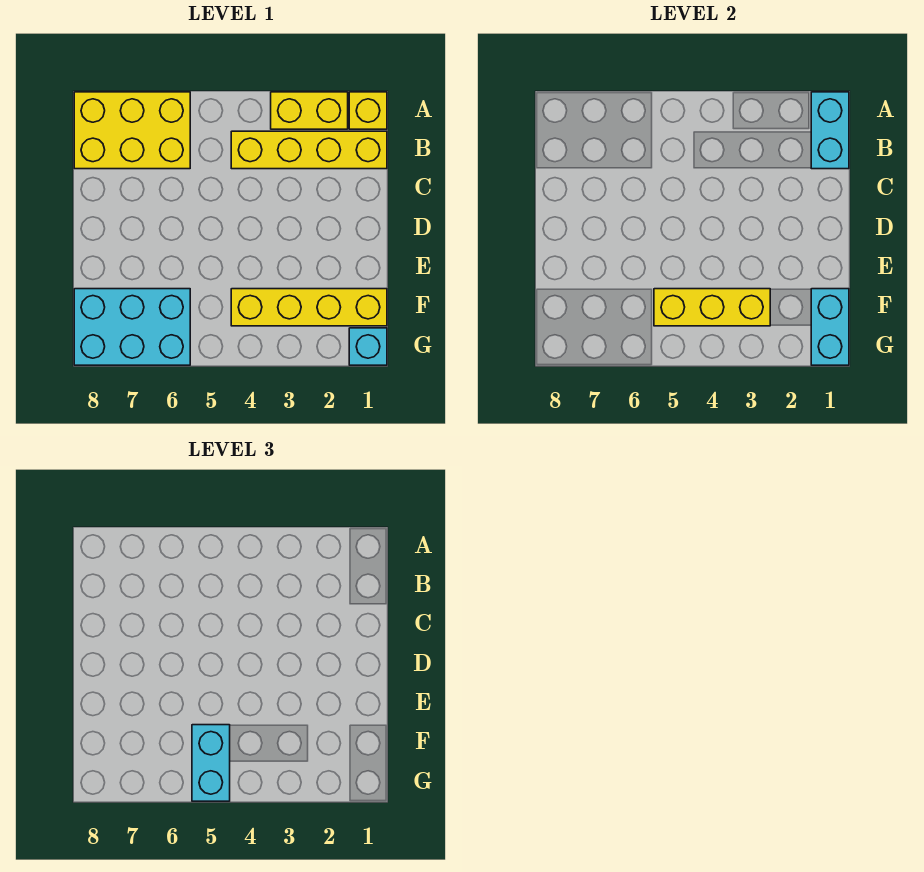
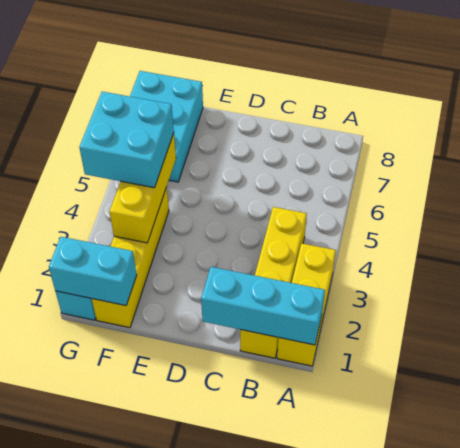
cyan brick A1:B1 level 2 -> cyan brick A1:C1 level 2
yellow brick A6:B8 level 1 -> none
cyan brick F5:G5 level 3 -> cyan brick F4:G5 level 3

